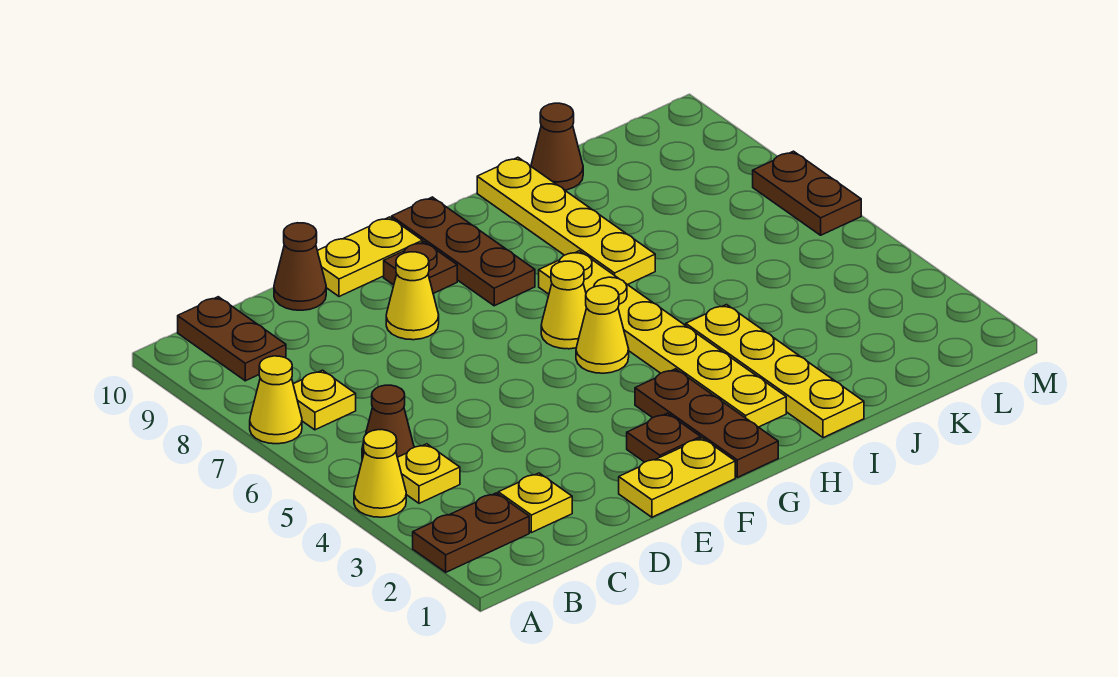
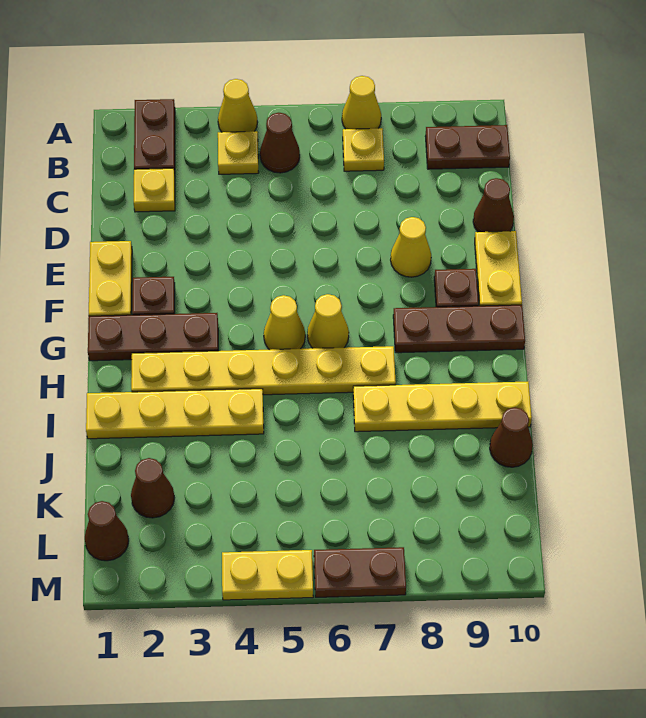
none -> brown cone K2 level 1
none -> brown cone L1 level 1
none -> yellow plate M4:M5 level 1

